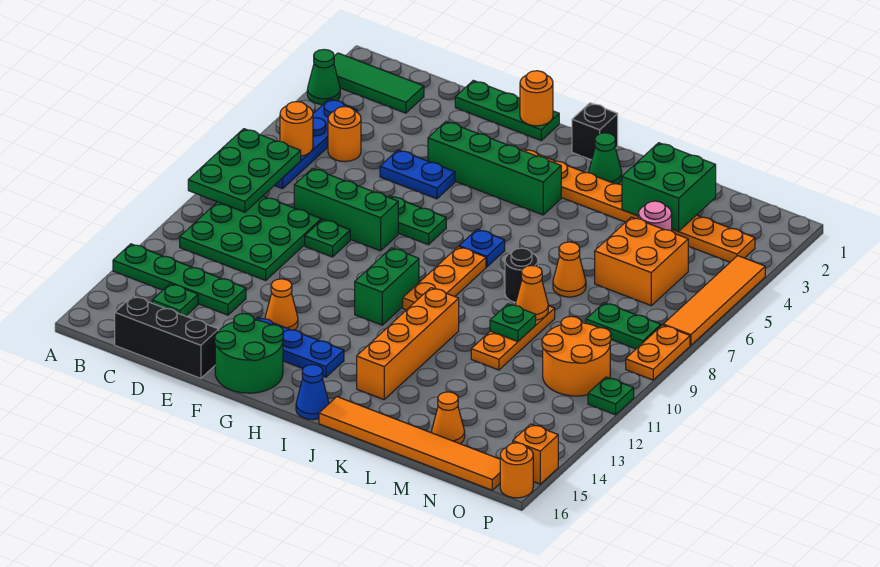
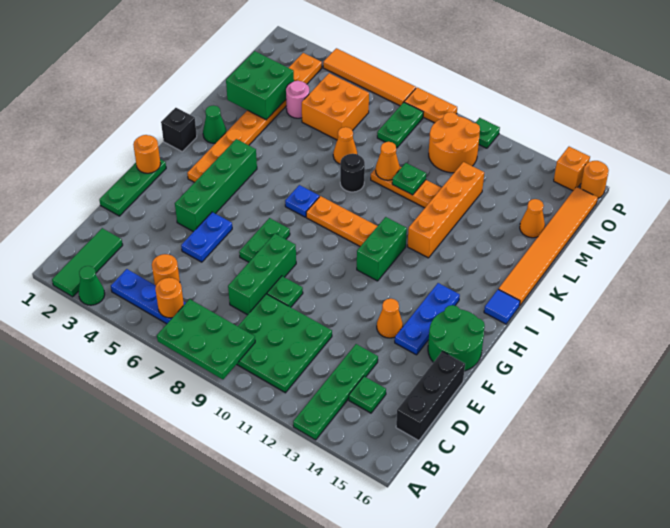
green brick H10:H11 level 1 -> green brick H11:I11 level 1
blue cone I16 level 1 -> blue tile I16 level 1
orange brick J11:J14 level 1 -> orange brick J12:M12 level 1

